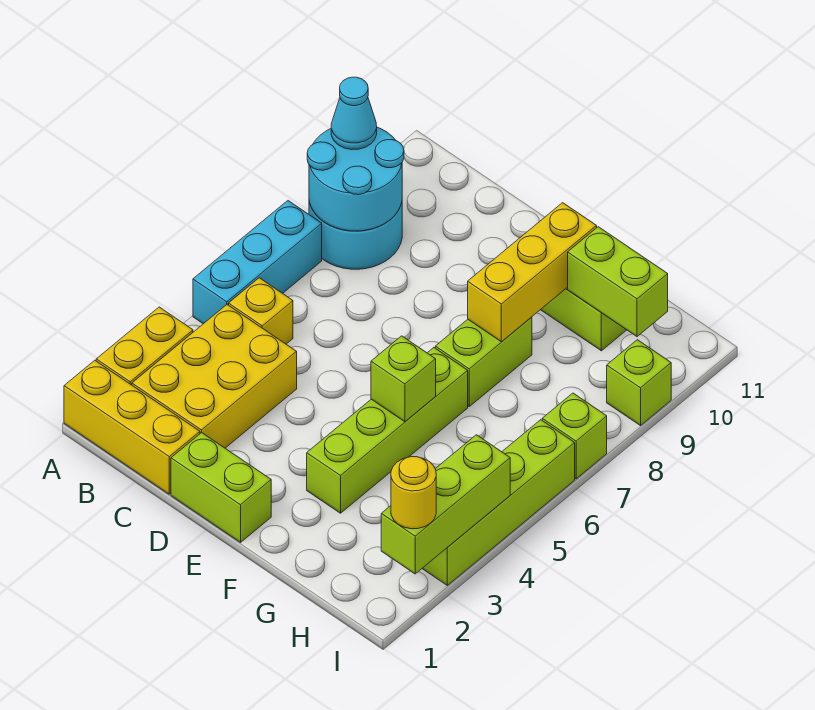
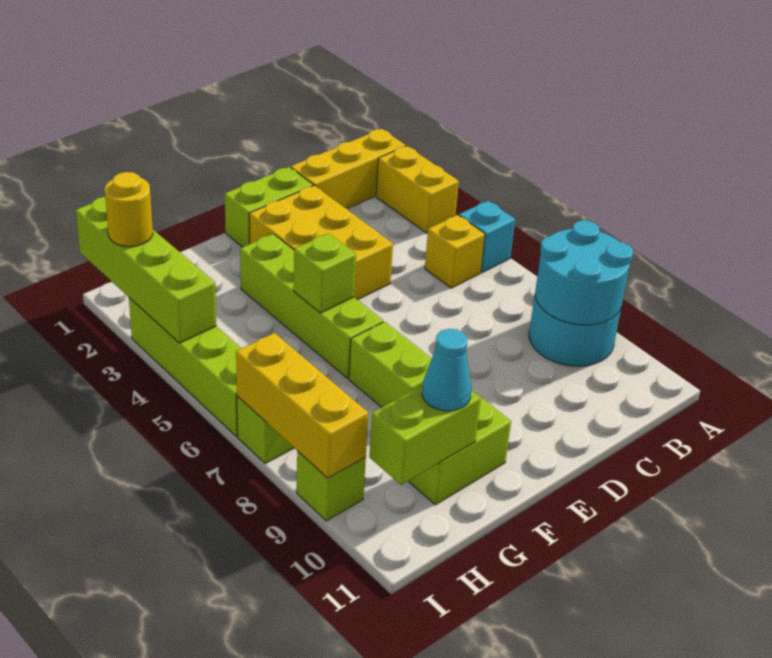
cyan brick A5:A7 level 1 -> cyan brick A5 level 1
cyan cone A9 level 3 -> cyan cone G10 level 3
yellow brick B2:C4 level 1 -> yellow brick D2:E4 level 1
yellow brick F8:F10 level 2 -> yellow brick I7:I9 level 2
lime brick I2:I4 level 2 -> lime brick I1:I4 level 2

